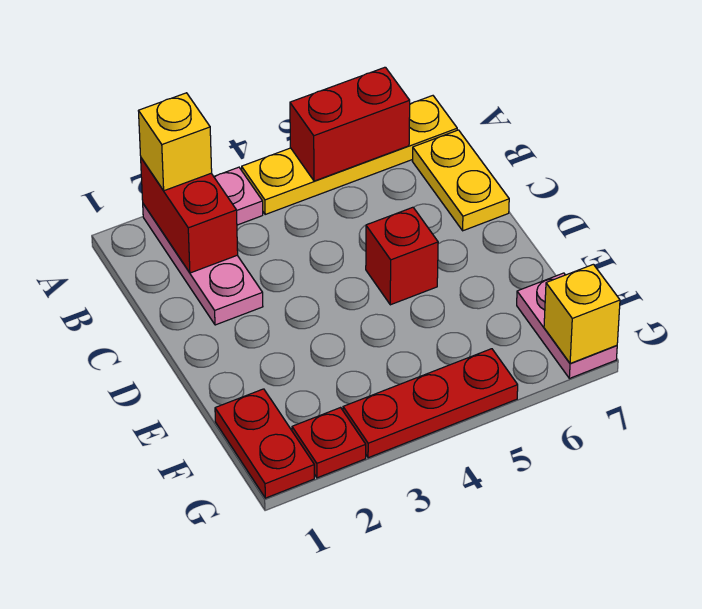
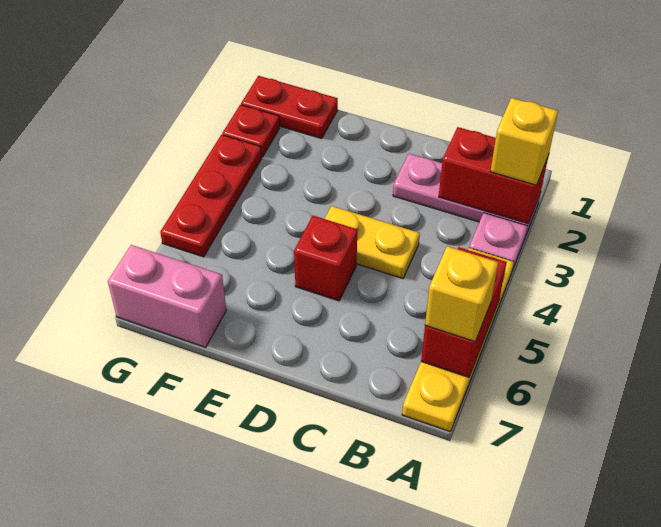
yellow plate B7:C7 level 1 -> yellow plate C4:D4 level 1
pink plate F7:G7 level 1 -> pink brick F7:G7 level 1
yellow brick G7 level 2 -> yellow brick A6 level 3

